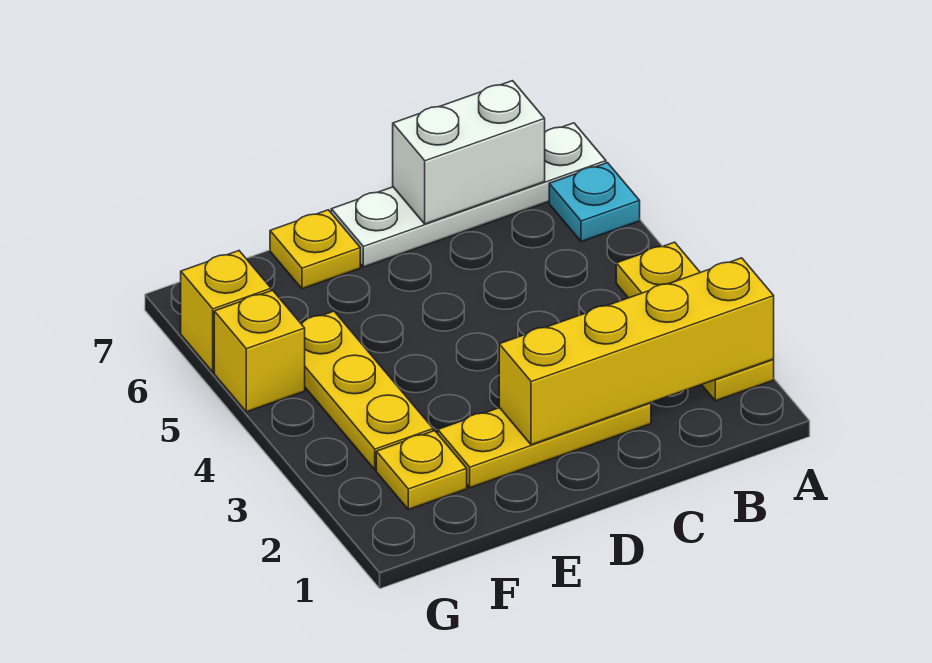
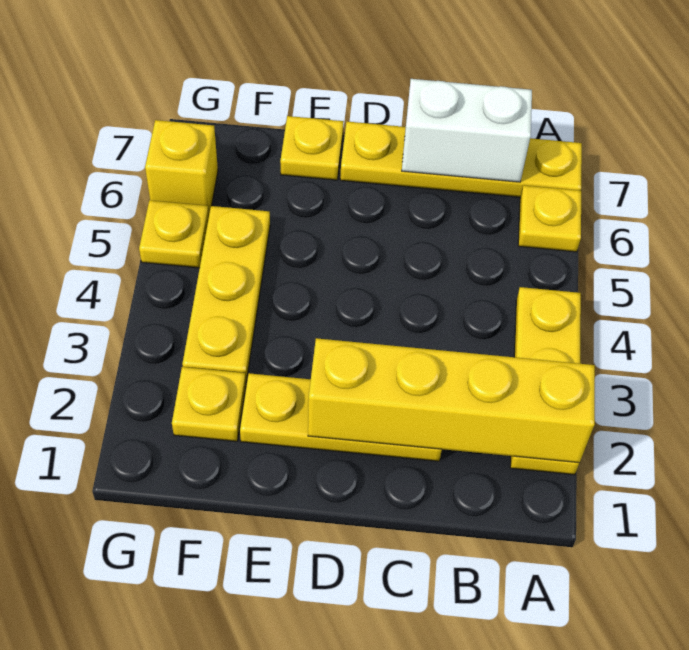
cyan plate A6 level 1 -> yellow plate A6 level 1
white plate A7:D7 level 1 -> yellow plate A7:D7 level 1
yellow brick G5 level 1 -> yellow plate G5 level 1

